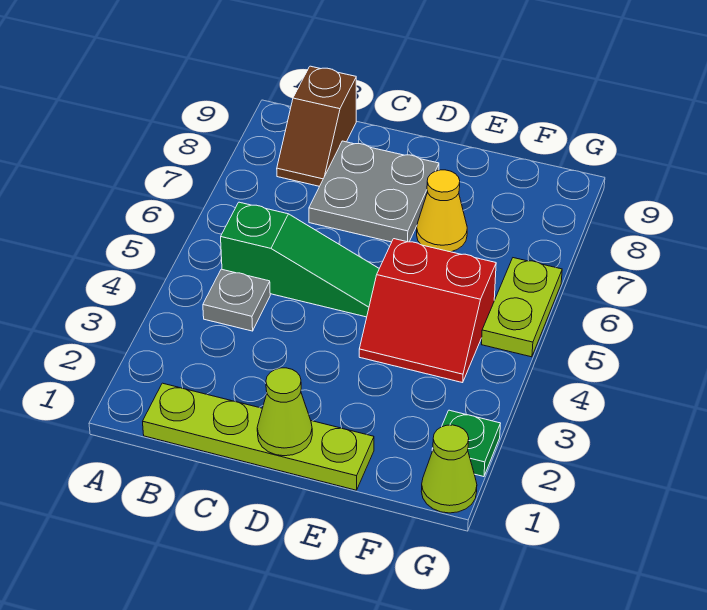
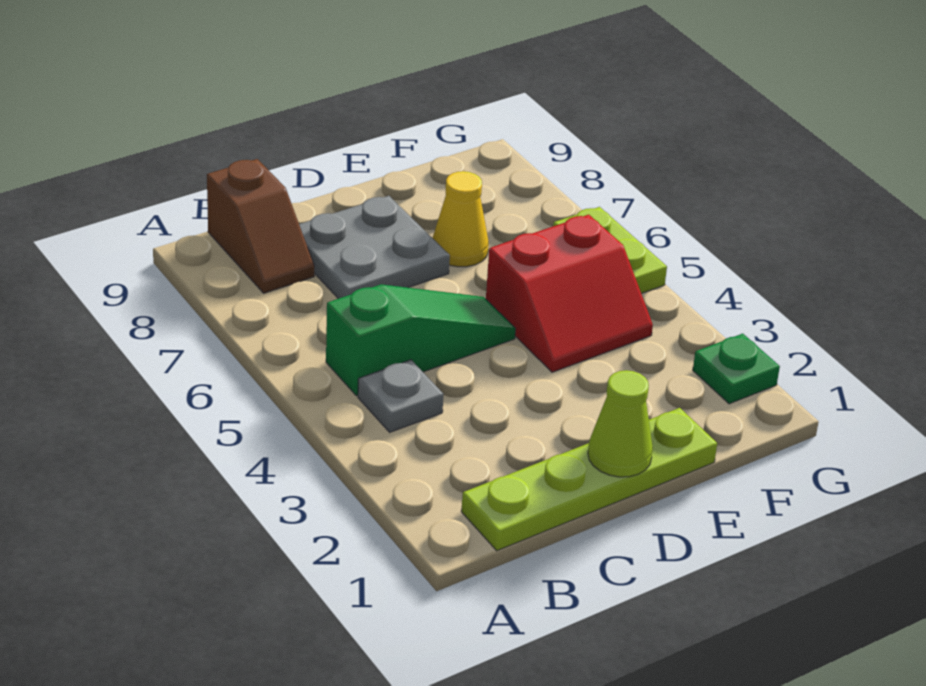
lime cone G1 level 1 -> none

